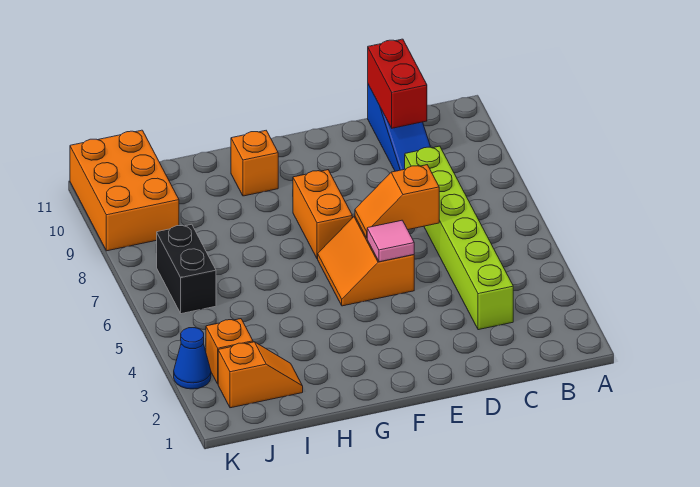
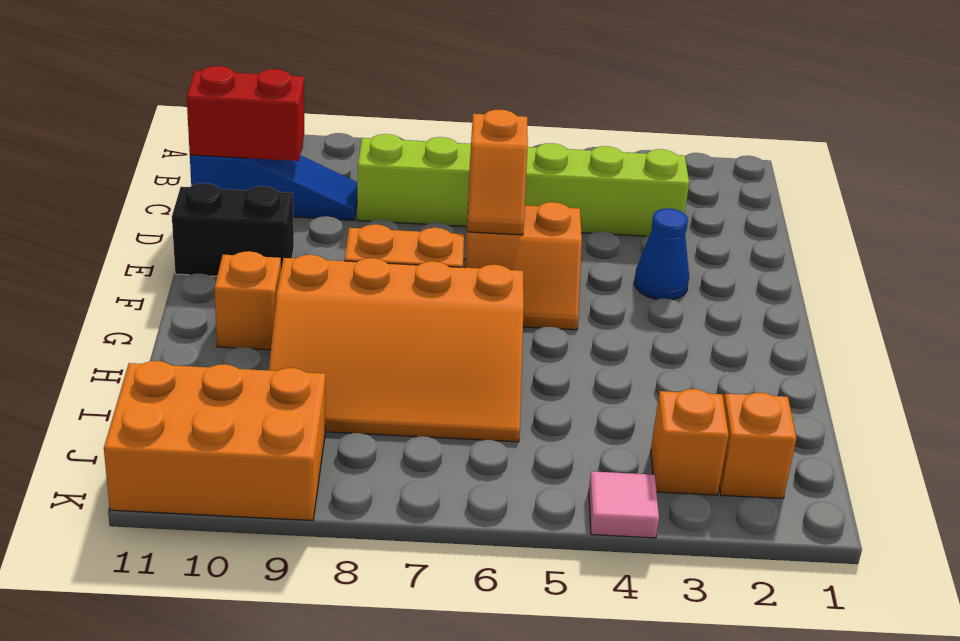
pink tile E5 level 2 -> pink tile K4 level 1
none -> orange slope G6:I9 level 1 top G
black brick J6:J7 level 1 -> black brick E10:E11 level 1
blue cone K3 level 1 -> blue cone E3 level 1

